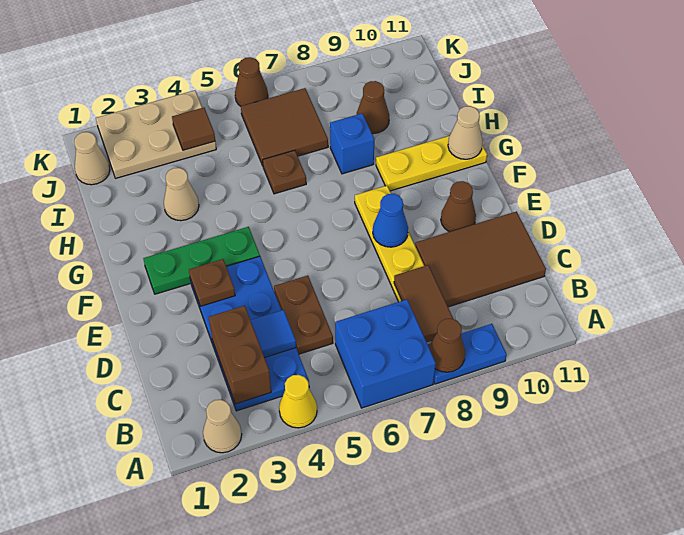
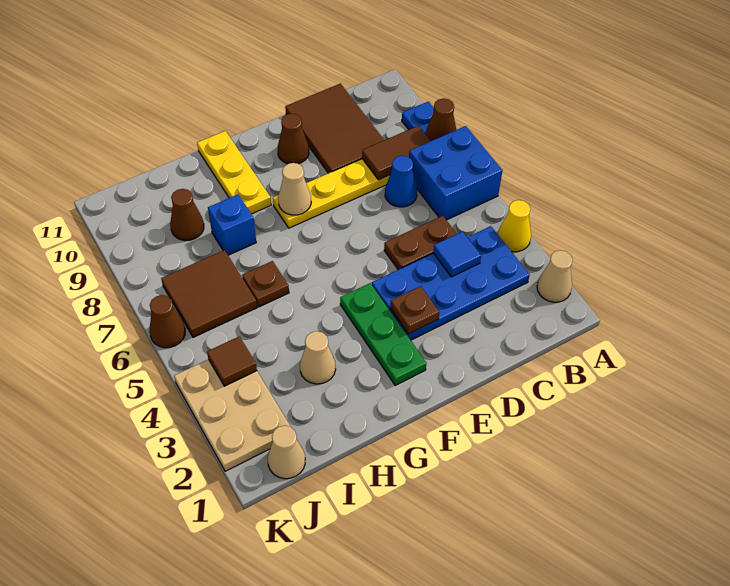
brown brick B3:C3 level 2 -> none
blue cone E8 level 2 -> blue cone C7 level 1
tan cone G11 level 2 -> tan cone F8 level 2

